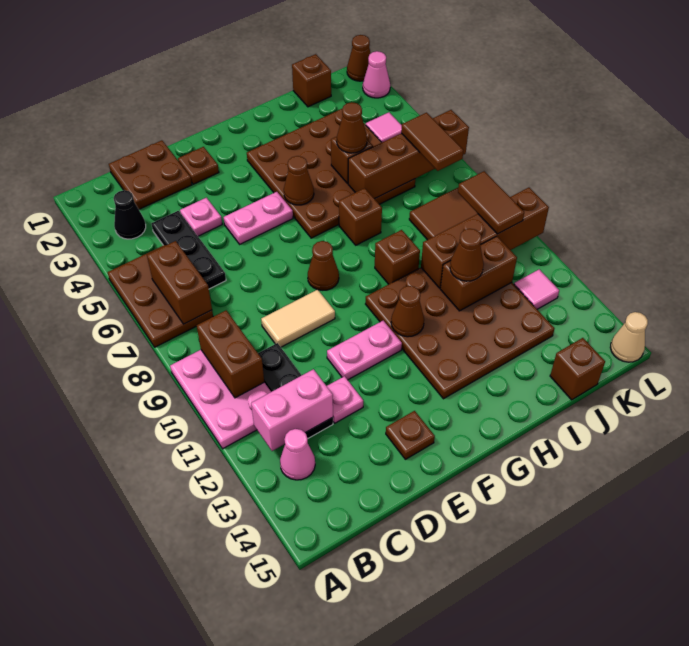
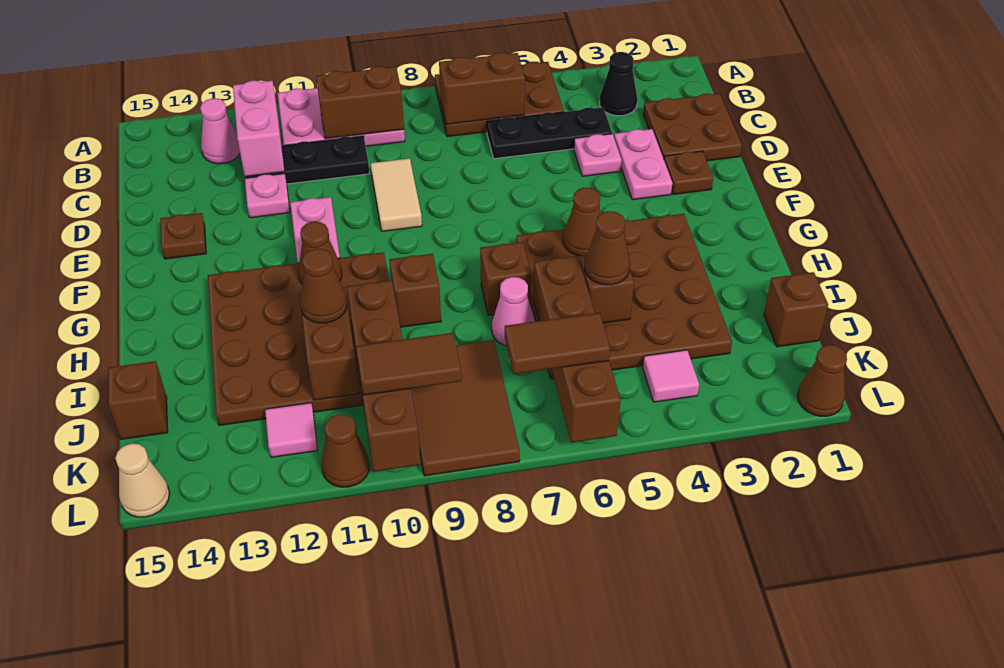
pink plate E5:F5 level 1 -> pink plate D3:E3 level 1
brown cone F8 level 1 -> brown cone L11 level 1
pink cone L2 level 1 -> pink cone I7 level 1

